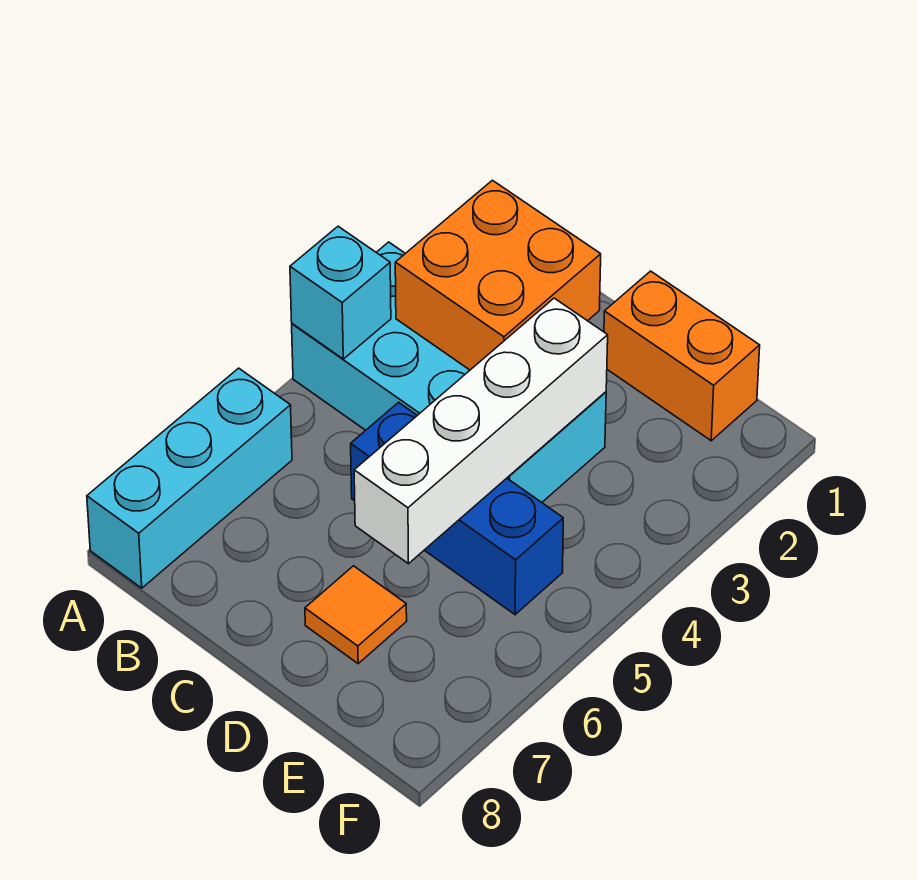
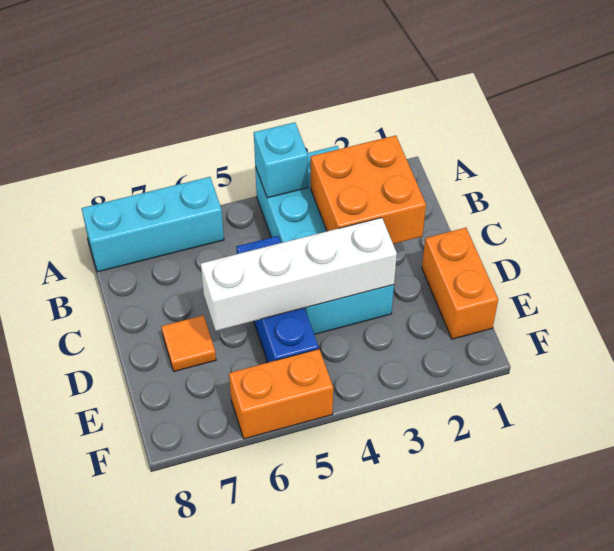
none -> orange brick F5:F6 level 1

